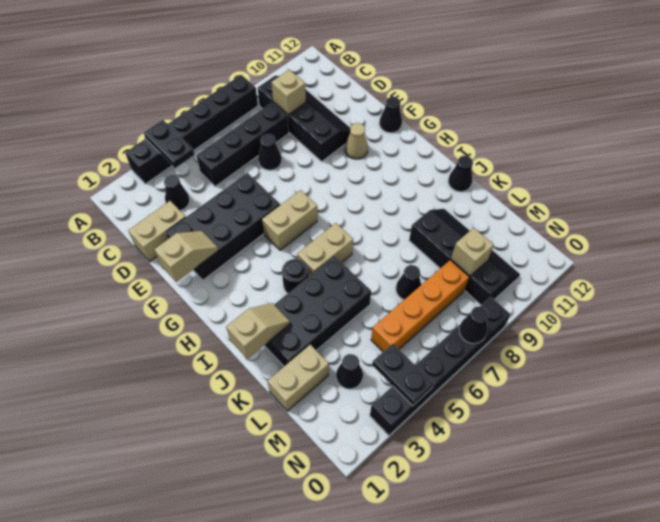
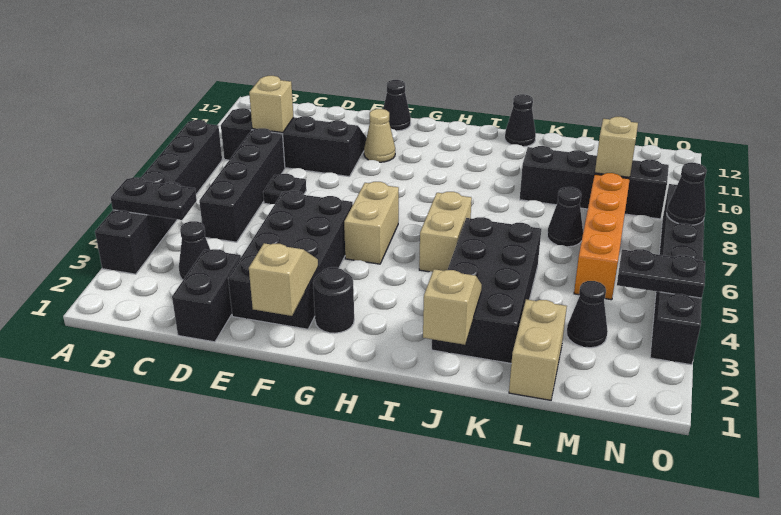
tan brick D1:D2 level 1 -> black brick D1:D2 level 1
black cone D7 level 1 -> black plate D7 level 1
black round brick I4 level 1 -> black round brick G2 level 1

